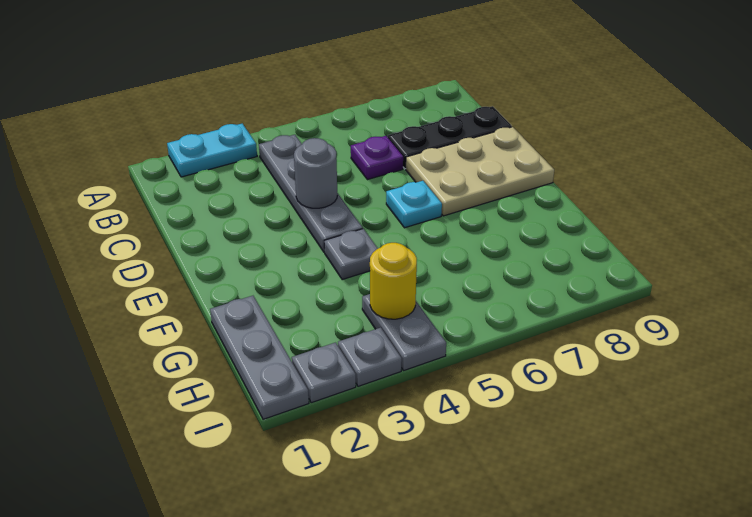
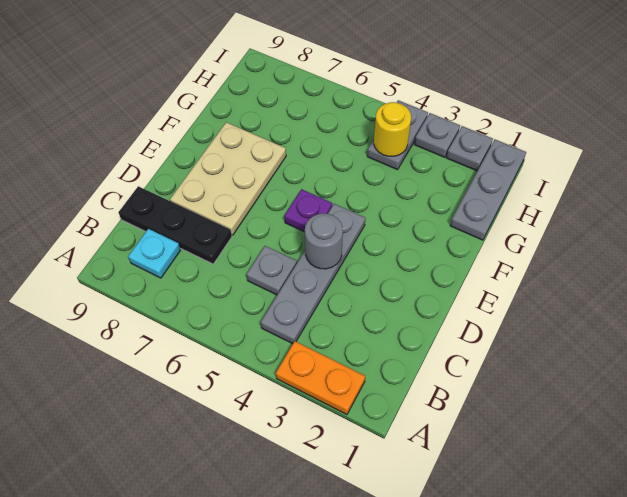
cyan plate A2:A3 level 1 -> orange plate A2:A3 level 1
purple plate C6 level 1 -> purple plate E5 level 1
tan plate D7:E9 level 1 -> tan plate D7:F8 level 1
cyan plate E6 level 1 -> cyan plate B8 level 1
grey plate F4 level 1 -> grey plate C5 level 1

